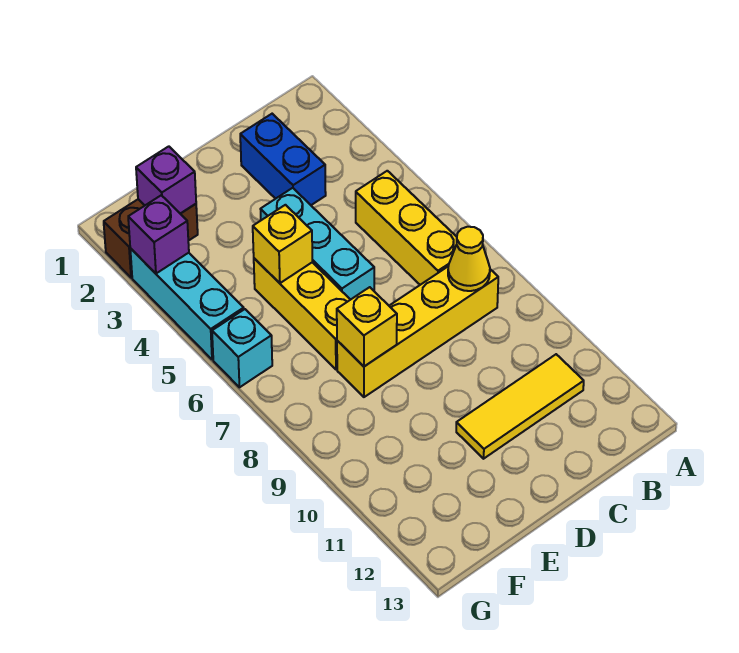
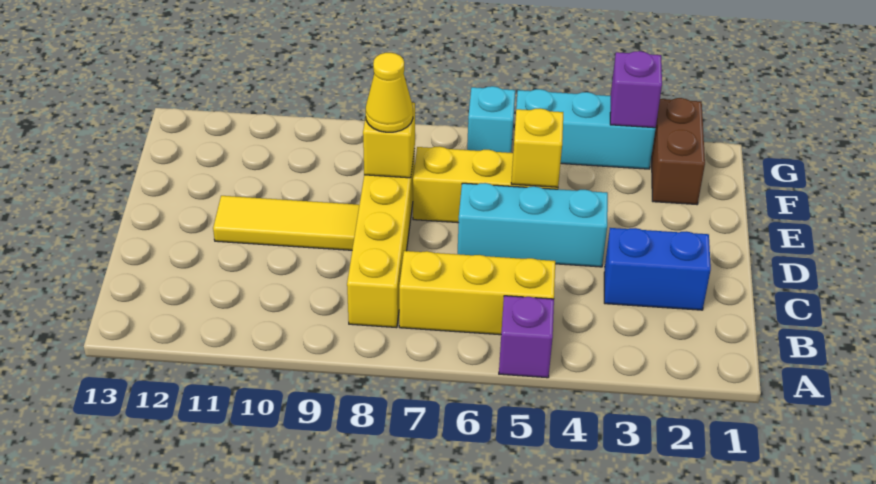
yellow cone B8 level 2 -> yellow cone E8 level 3
yellow tile B11:D11 level 1 -> yellow tile D9:D11 level 1
purple brick F2 level 2 -> purple brick A5 level 1

